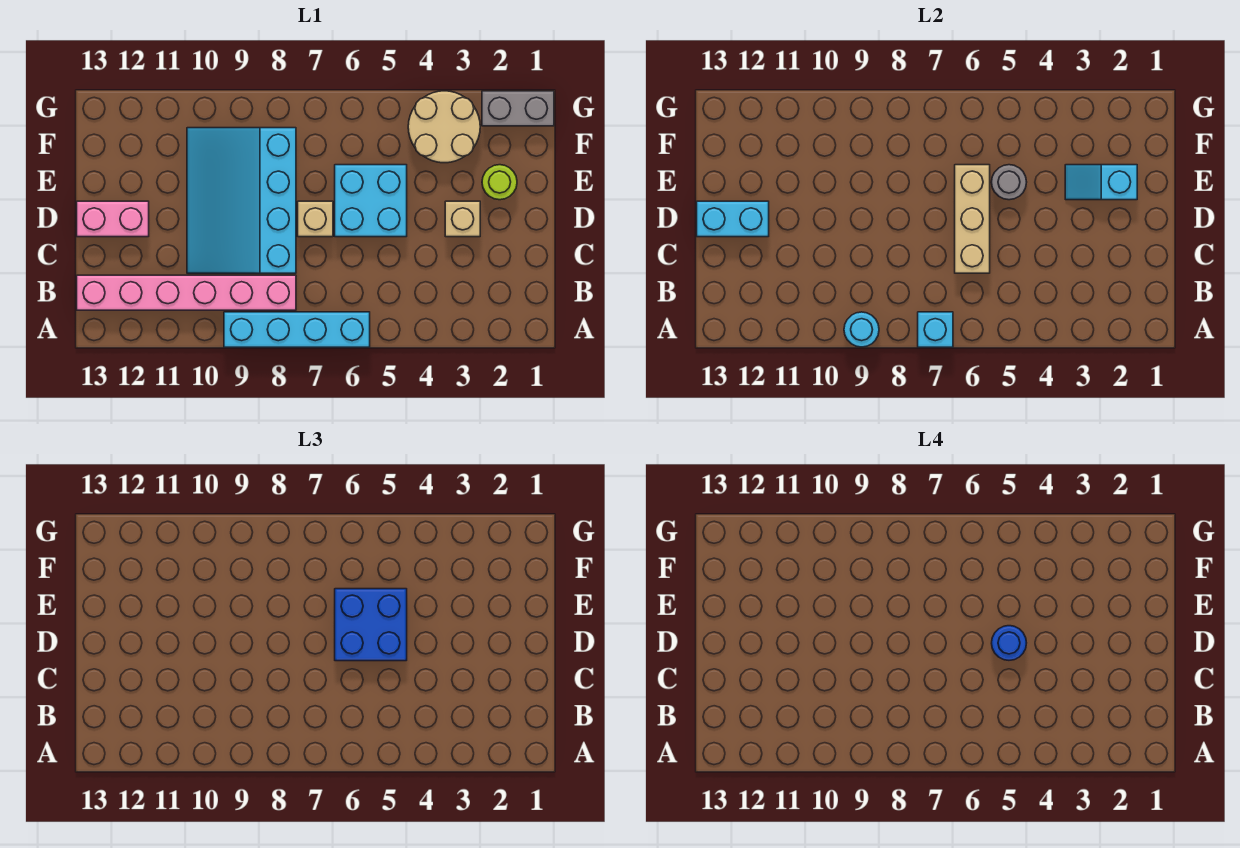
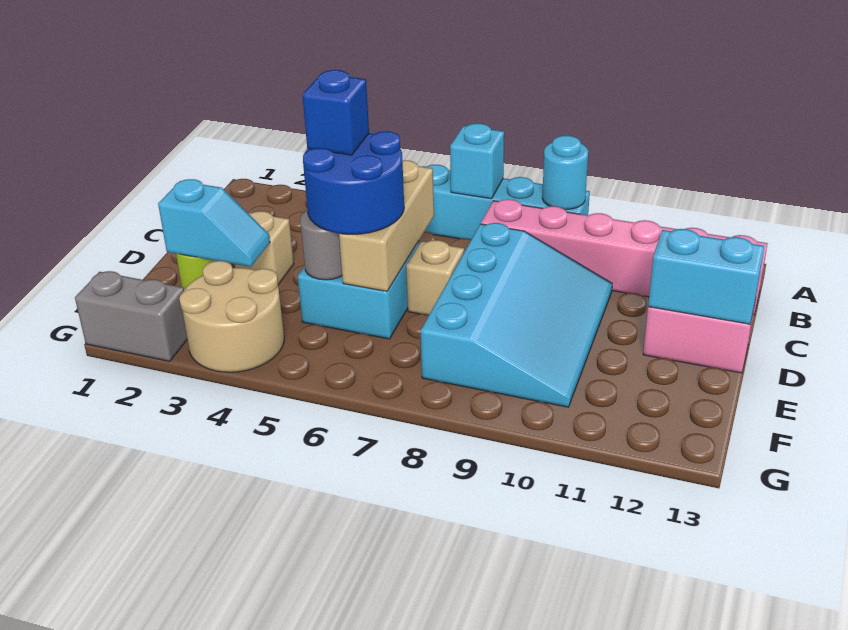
blue brick D5:E6 level 3 -> blue round brick D5:E6 level 3
blue round brick D5 level 4 -> blue brick D5 level 4

